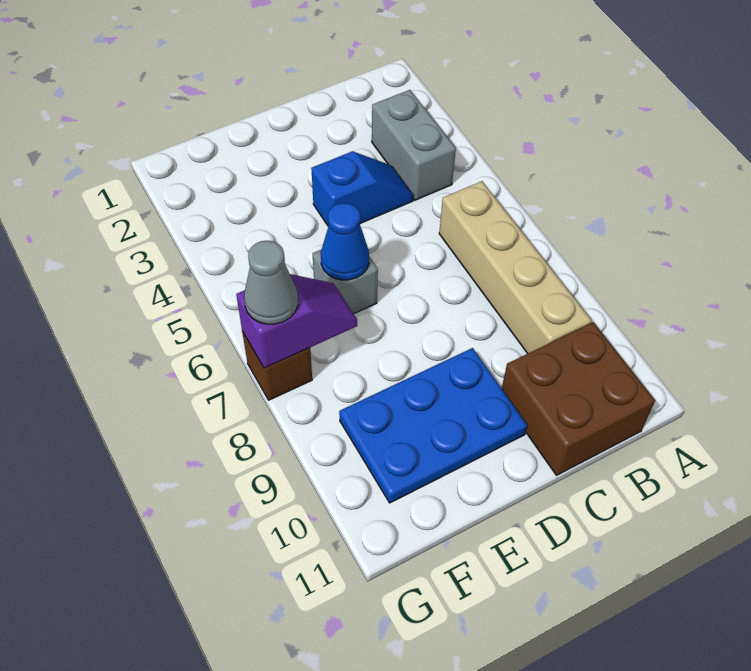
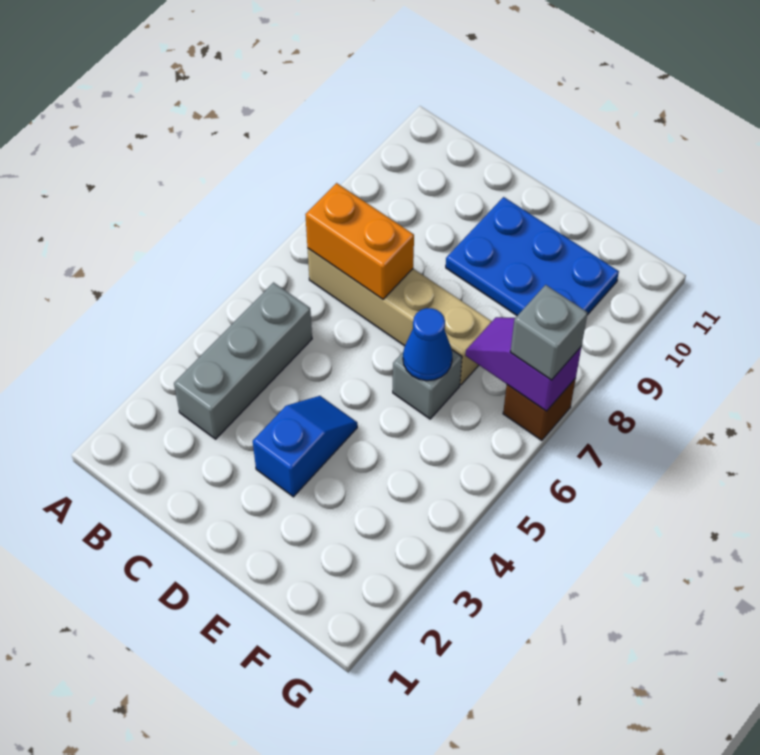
grey brick B3:B4 level 1 -> grey brick B3:B5 level 1
tan brick B6:B9 level 1 -> tan brick B7:E7 level 1
none -> orange brick B7:C7 level 2
brown brick B10:C11 level 1 -> none
blue slope C4:D4 level 1 top D -> blue slope D3:D4 level 1 top 3
grey cone G7 level 3 -> grey brick G7 level 3

